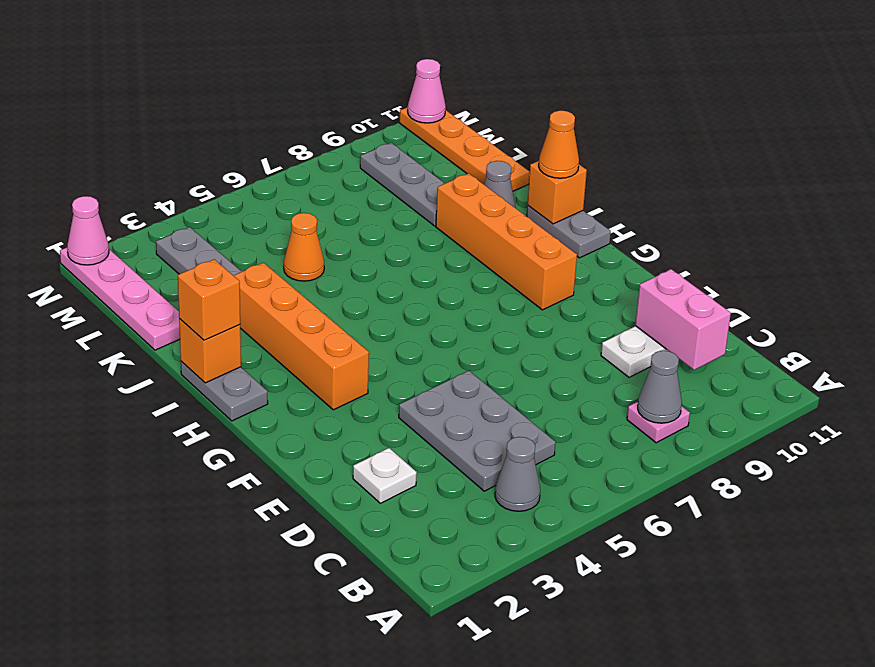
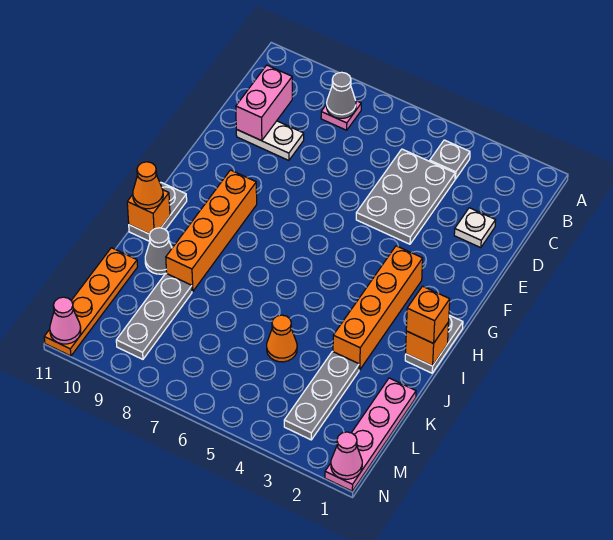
grey cone B4 level 1 -> grey plate B4 level 1

